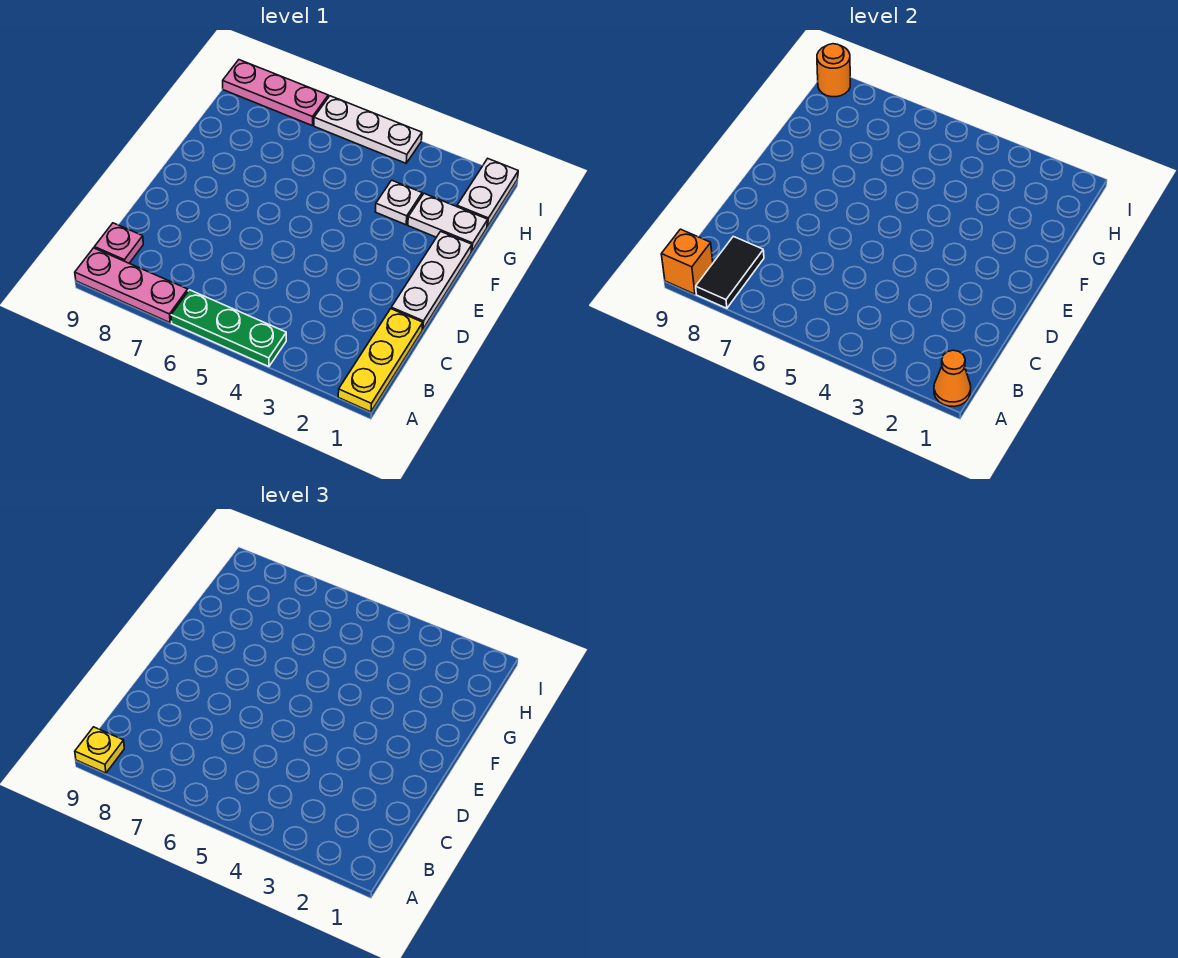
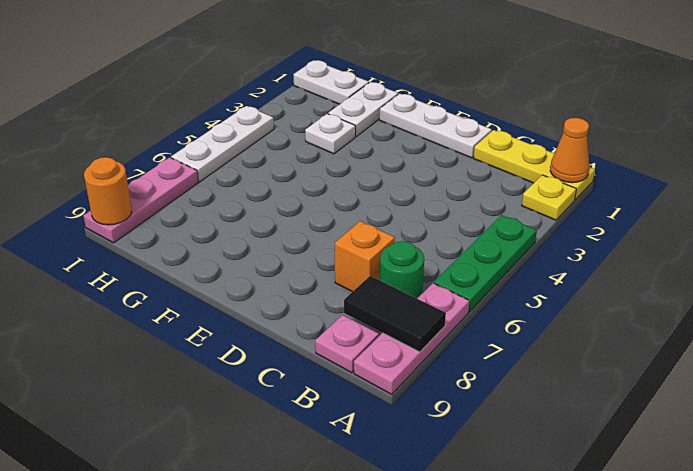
orange brick A9 level 2 -> orange brick C7 level 1
yellow plate A9 level 3 -> yellow plate A2 level 1
none -> green round brick B7 level 1

